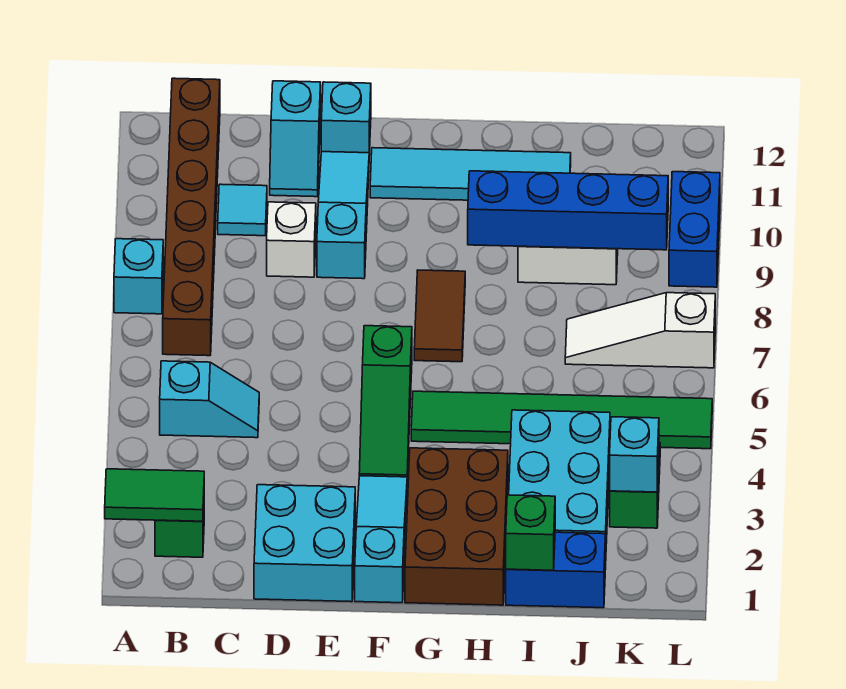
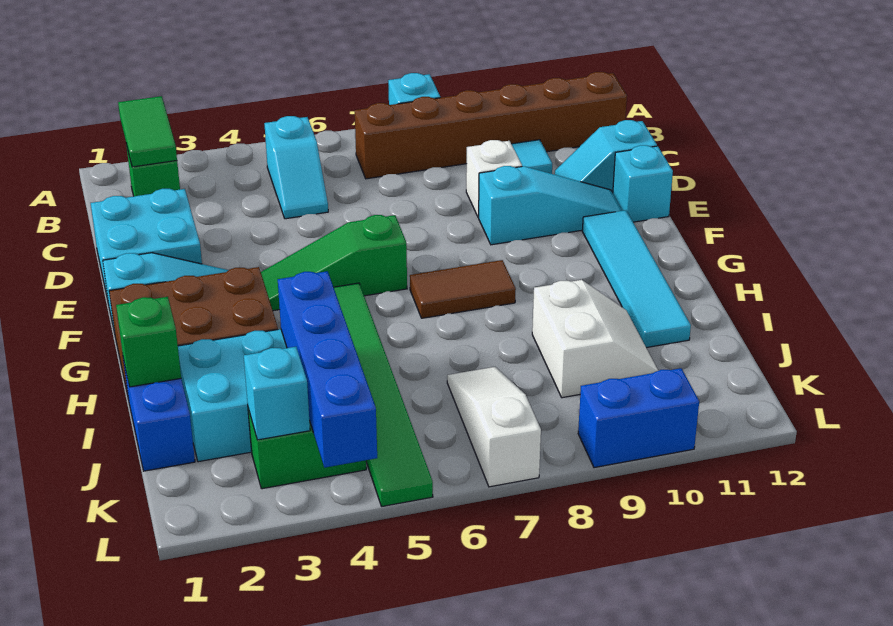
blue brick H9:K9 level 2 -> blue brick I4:L4 level 2

